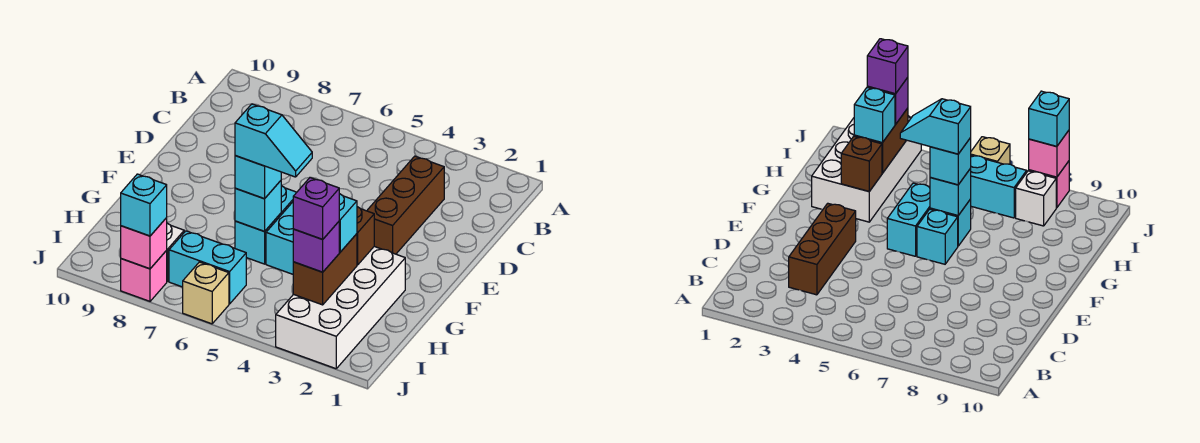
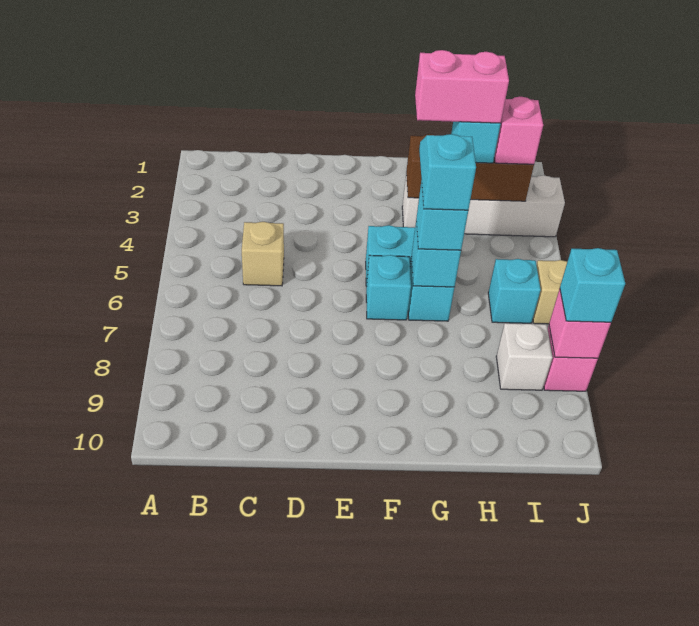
brown brick C3:E3 level 1 -> none
none -> tan brick C5 level 1
white brick G2:J3 level 1 -> white brick G3:J3 level 1
none -> pink brick G3:H3 level 4
purple brick I3 level 3 -> pink brick I3 level 3
purple brick I3 level 4 -> none
cyan brick I6:I7 level 1 -> cyan brick I6 level 1

